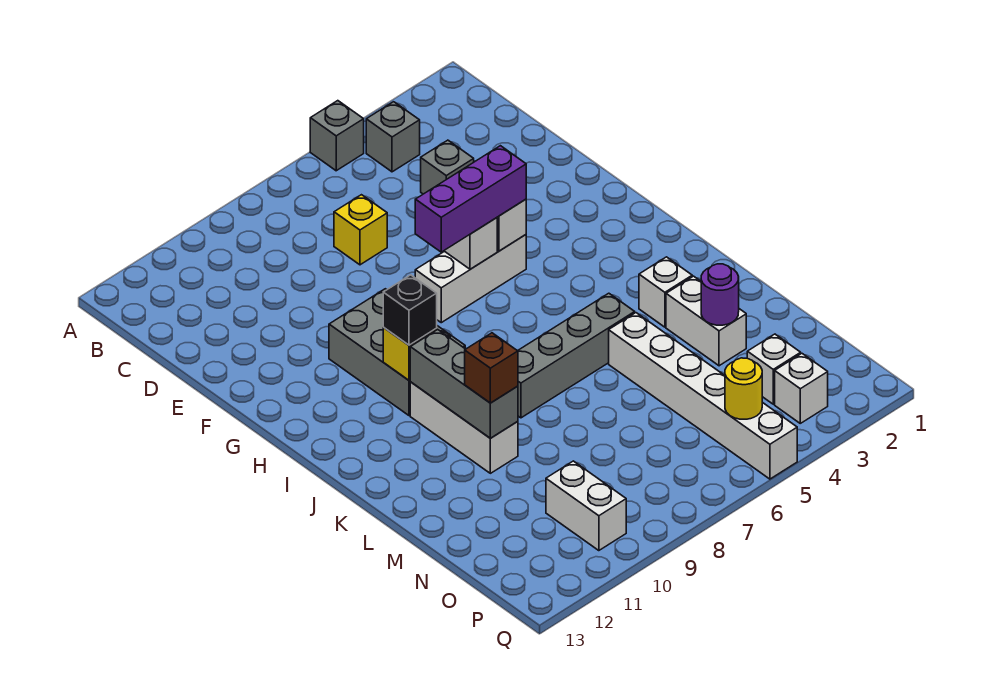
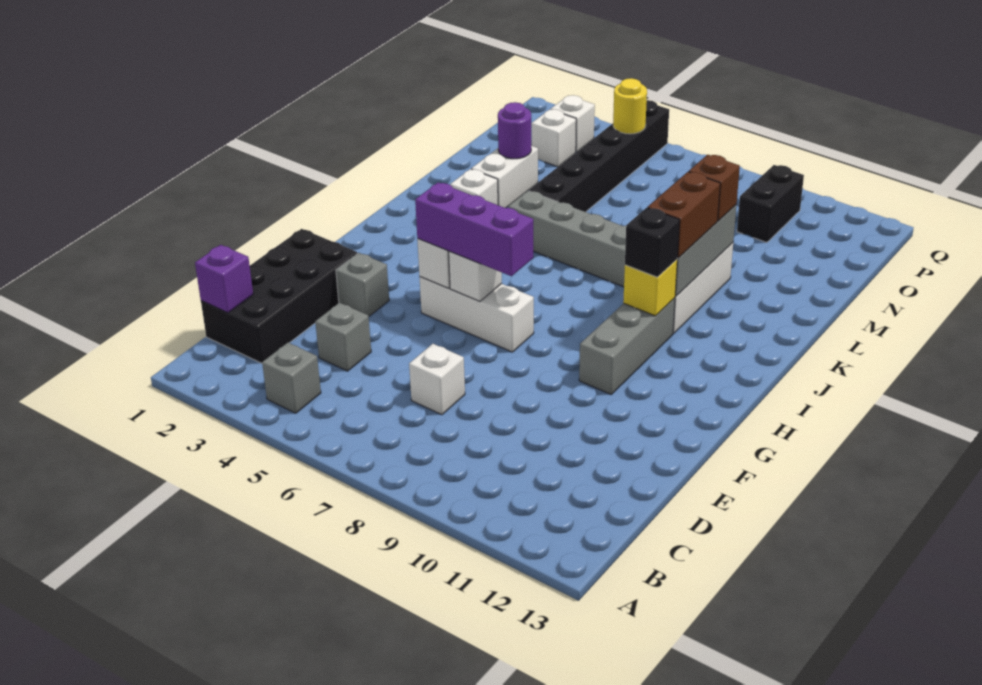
grey brick A5 level 1 -> grey brick F3 level 1
none -> black brick C1:F2 level 1
none -> purple brick C1 level 2
yellow brick D7 level 1 -> white brick D7 level 1
grey brick G9:I10 level 1 -> grey brick G10:I10 level 1
none -> brown brick J10:K10 level 3
white brick L5:Q5 level 1 -> black brick L5:Q5 level 1
white brick O10:P10 level 1 -> black brick O10:P10 level 1

